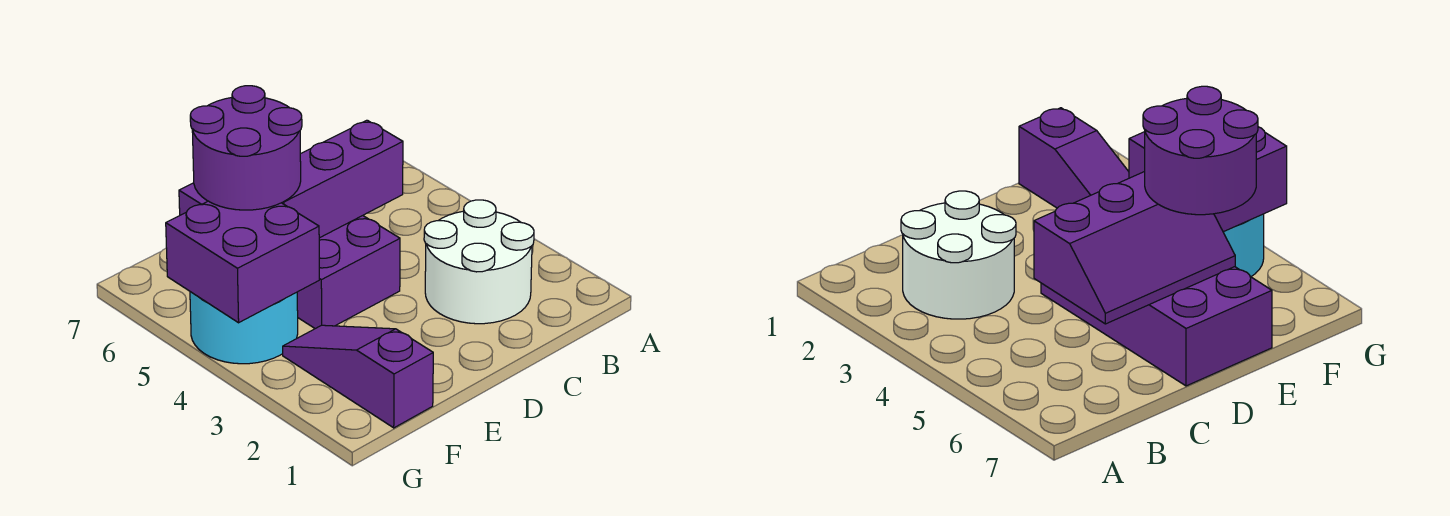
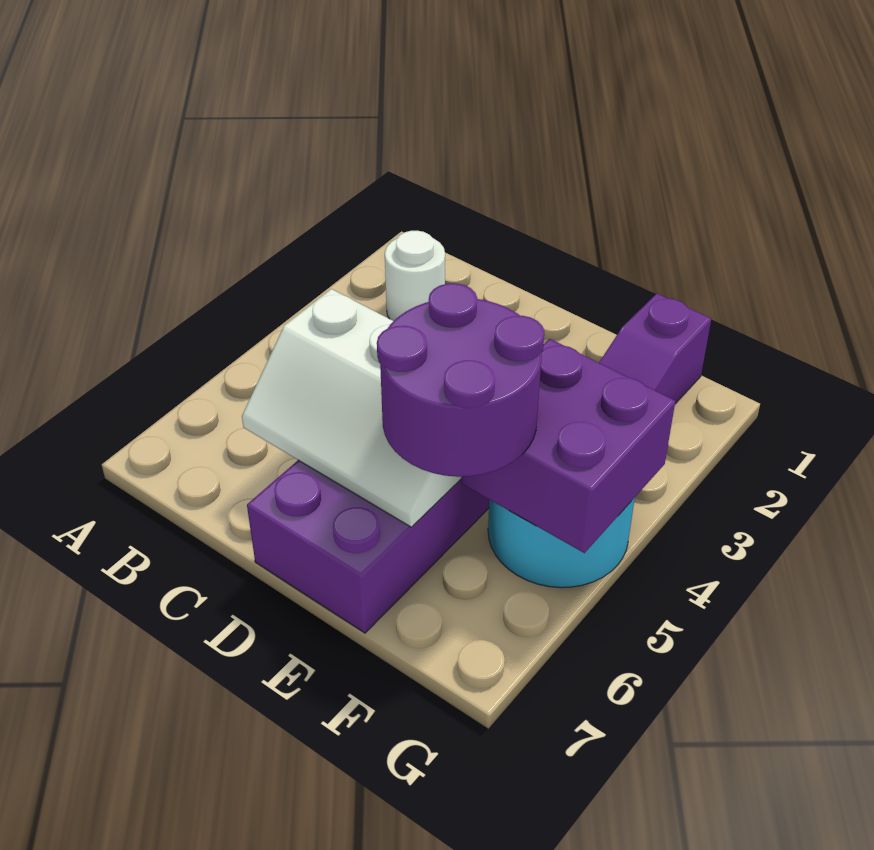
white round brick B2:C3 level 1 -> white round brick B2 level 1
purple slope C5:E6 level 2 top 5 -> white slope C5:E6 level 2 top 5

